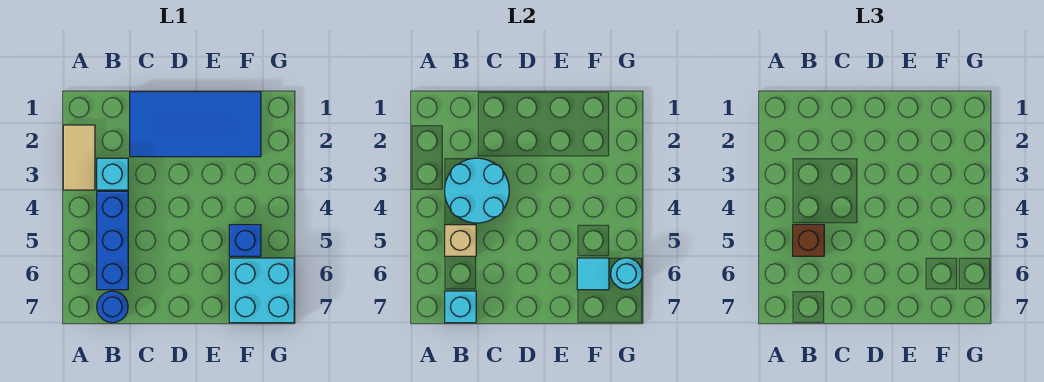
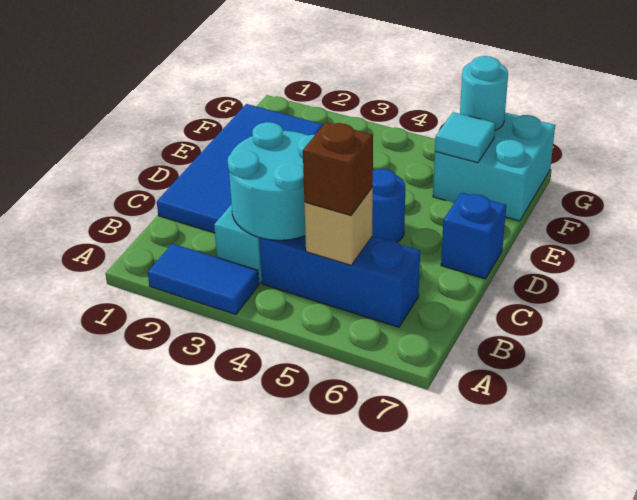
tan tile A2:A3 level 1 -> blue tile A2:A3 level 1
blue round brick B7 level 1 -> blue round brick D5 level 1
cyan brick B7 level 2 -> none
blue brick F5 level 1 -> blue brick D7 level 1

